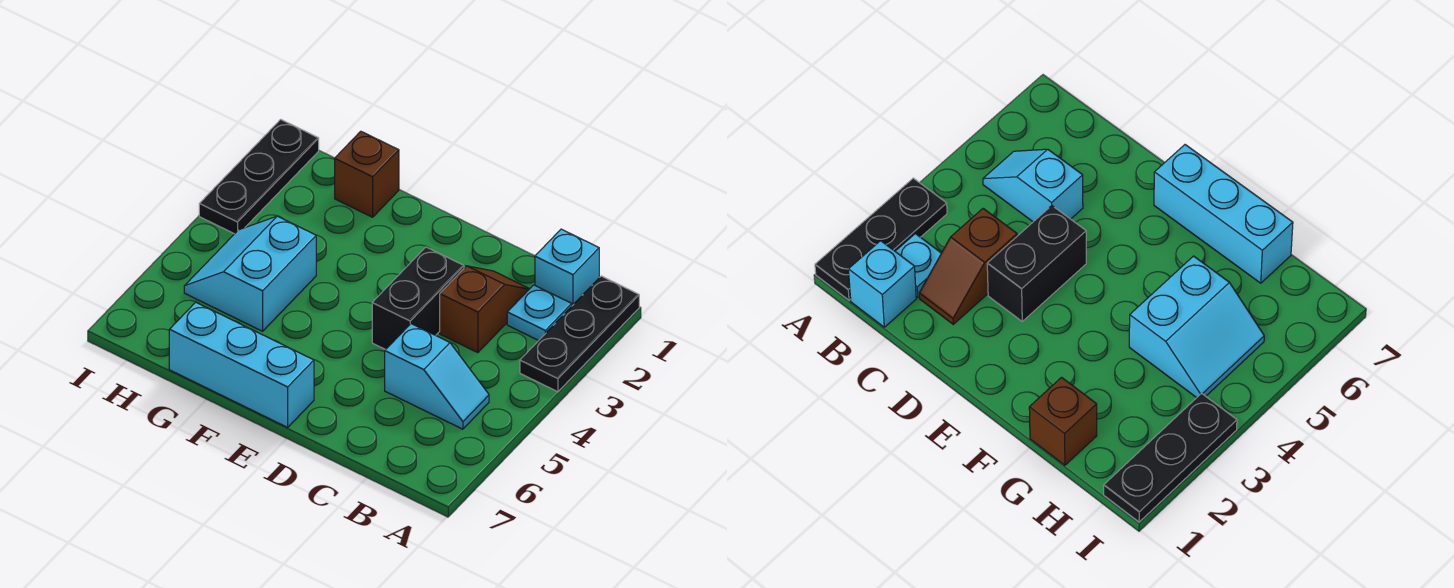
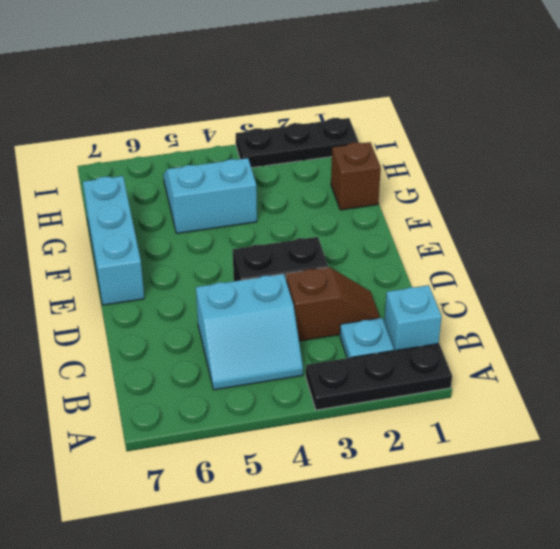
cyan slope B5:C5 level 1 top C -> cyan slope B4:C5 level 1 top C

